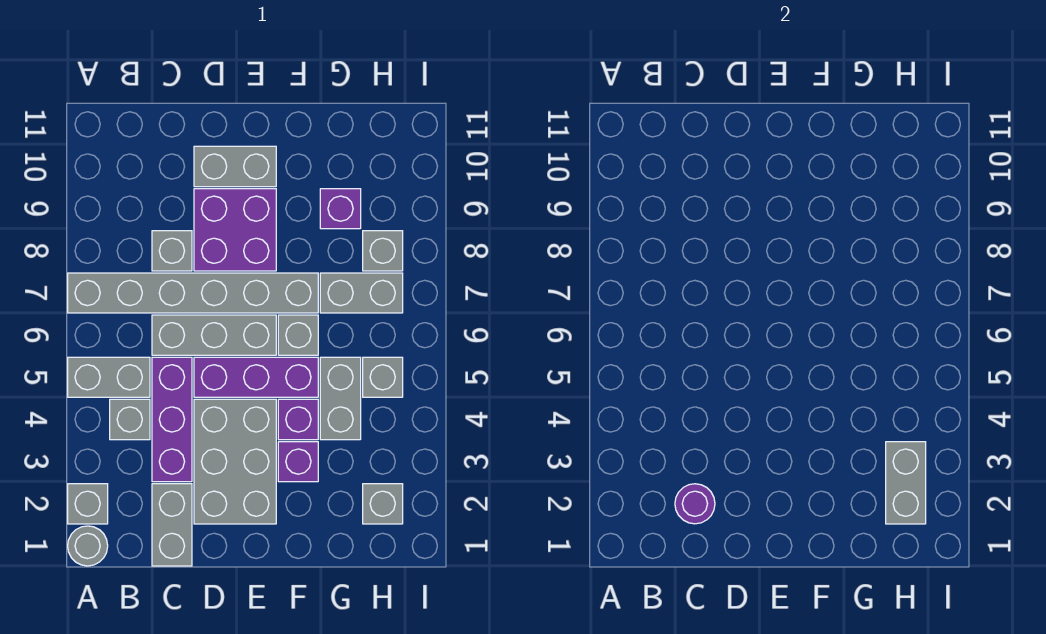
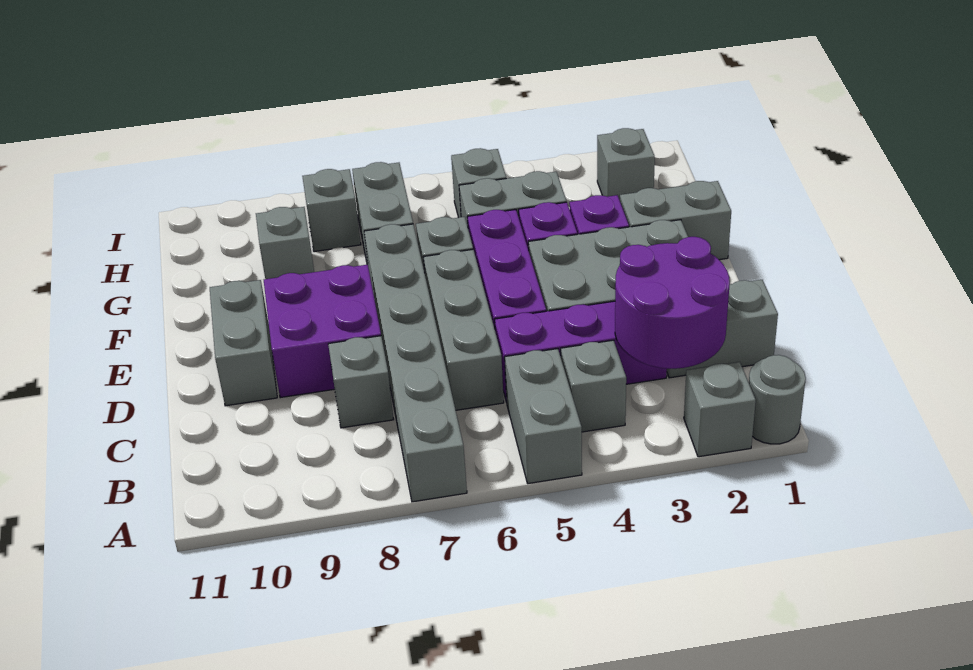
purple round brick C2 level 2 -> purple round brick B2:C3 level 2
purple brick G9 level 1 -> grey brick G9 level 1
grey brick H2:H3 level 2 -> grey brick F1:F2 level 1

